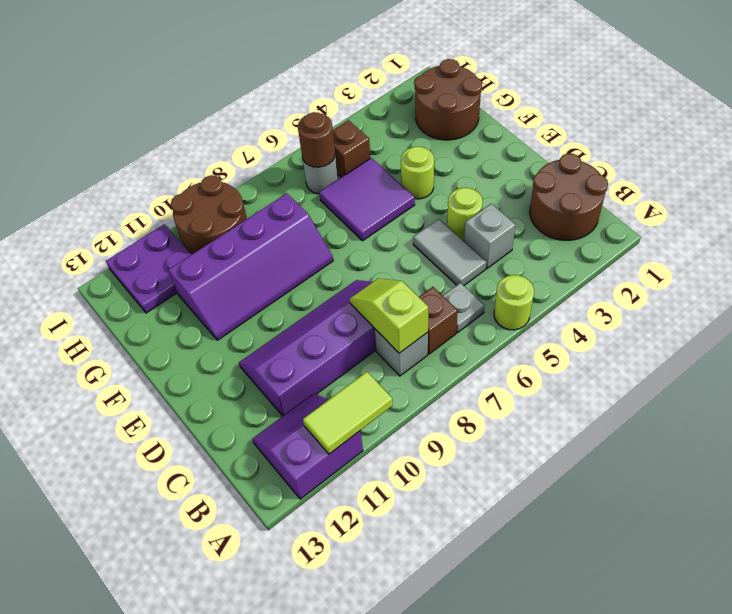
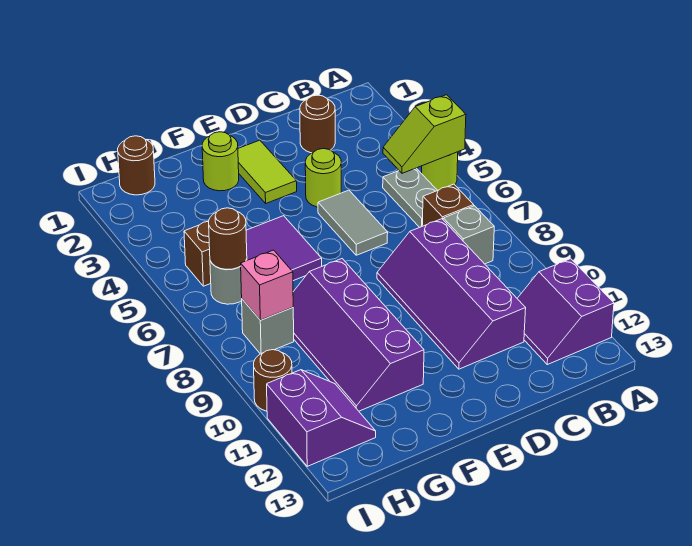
lime tile A10:A11 level 2 -> lime tile E2:E3 level 1
brown round brick B1:C2 level 1 -> brown round brick C2 level 1
grey plate B6 level 1 -> grey plate B5:B6 level 1
lime slope B8:C8 level 2 top B -> lime slope A5:B5 level 2 top A
grey brick C4 level 1 -> grey brick H8 level 1
grey tile C5:D5 level 1 -> grey tile D5:D6 level 1
lime round brick F4 level 1 -> lime round brick F2 level 1
purple slope F8:G11 level 1 top G -> purple slope F8:G11 level 1 top F
brown round brick G1:H2 level 1 -> brown round brick H1 level 1
none -> pink brick H8 level 2
brown round brick H9:I10 level 1 -> brown round brick I10 level 1
purple plate H11:I12 level 1 -> purple slope H11:I12 level 1 top I

